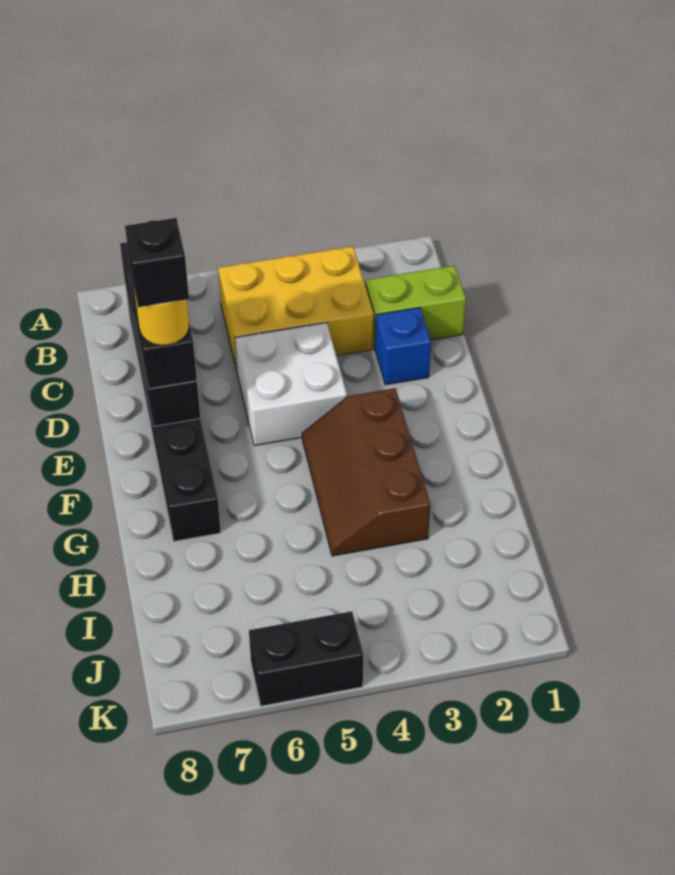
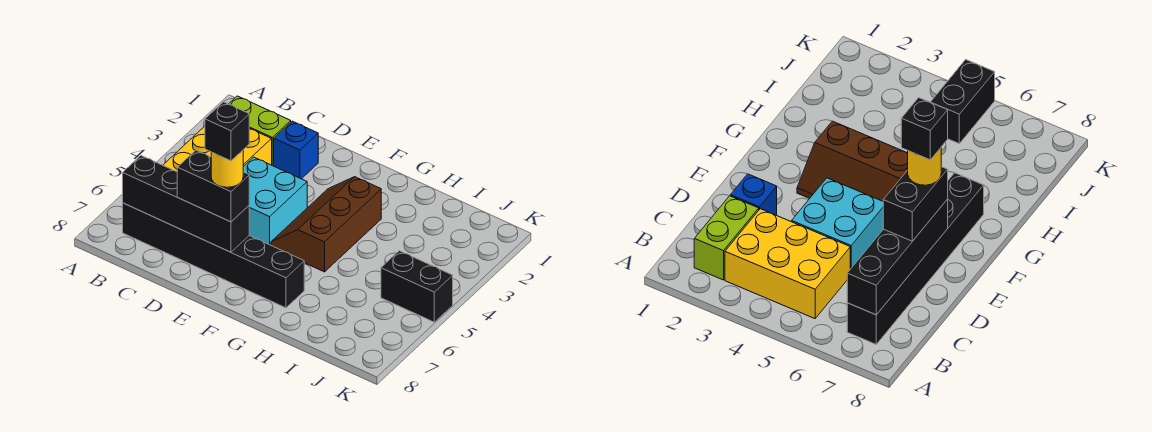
lime brick C1:C2 level 1 -> lime brick B2:C2 level 1
white brick D4:E5 level 1 -> cyan brick D4:E5 level 1
brown slope F3:H4 level 1 top 3 -> brown slope F3:G5 level 1 top G
black brick K5:K6 level 1 -> black brick J5:K5 level 1

